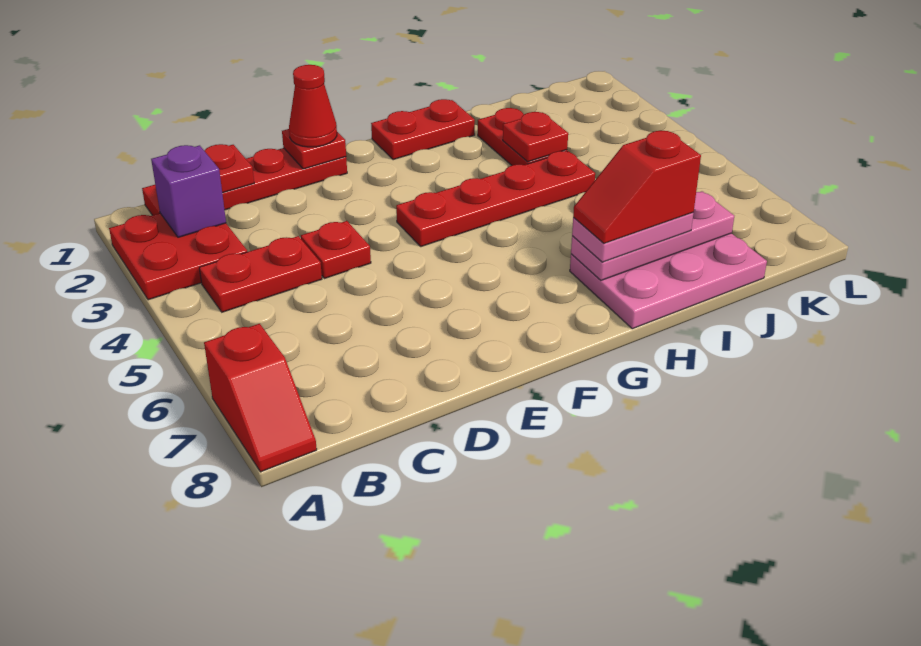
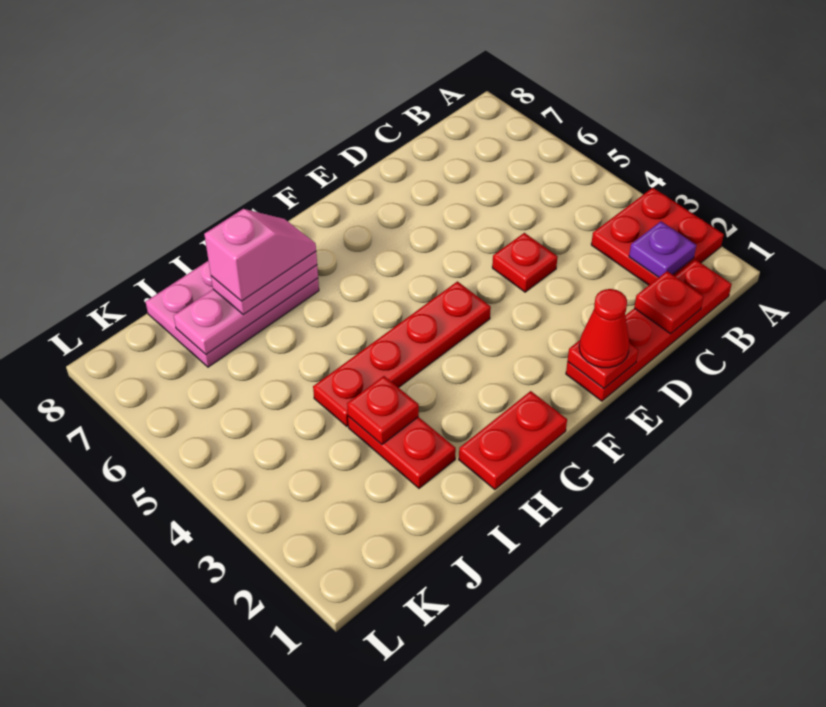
red slope A7:A8 level 1 top 7 -> none
purple brick B2 level 2 -> purple plate B2 level 2
red plate B4:C4 level 1 -> none
red slope H7:I7 level 4 top I -> pink slope H7:I7 level 4 top I

